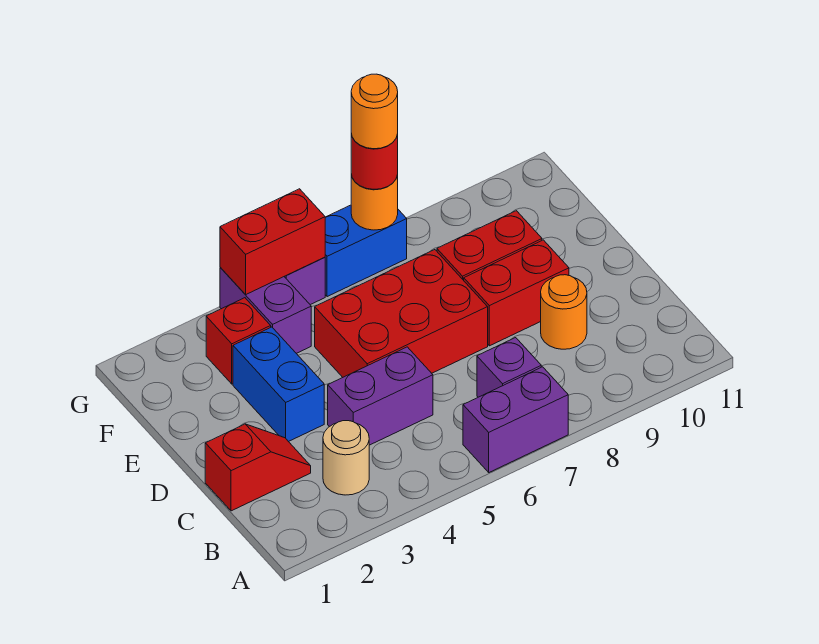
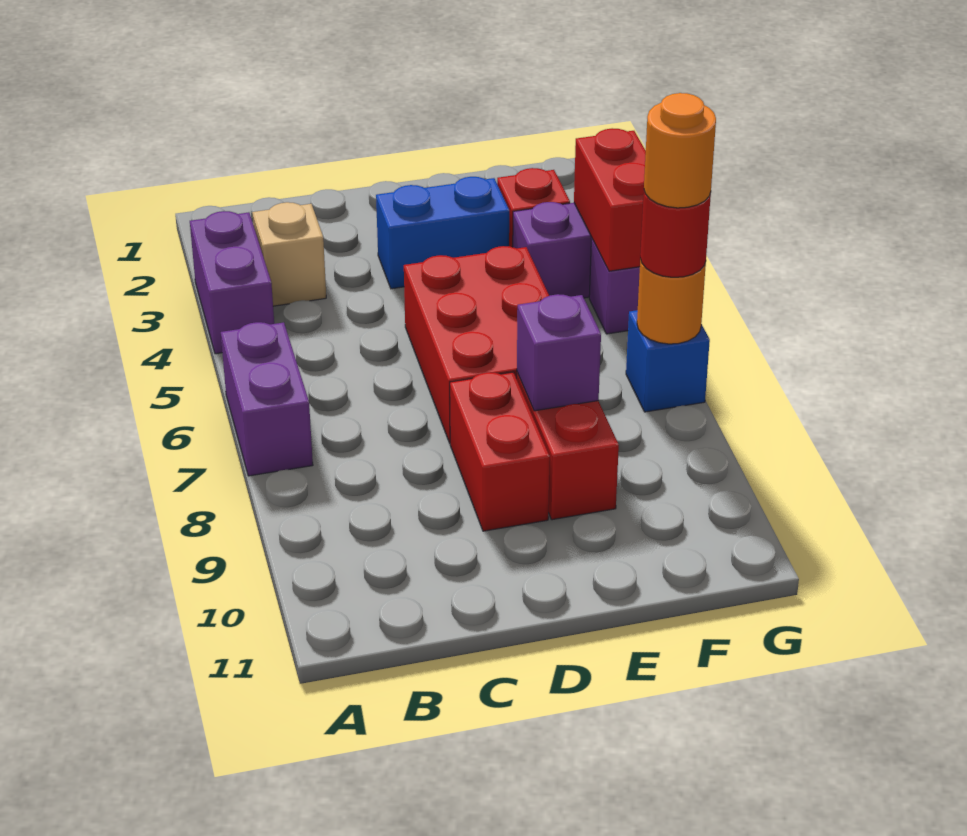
tan round brick B3 level 1 -> tan brick B3 level 1
purple brick B7 level 1 -> purple brick E8 level 2
red slope C1:C2 level 1 top 1 -> none
purple brick C4:C5 level 1 -> purple brick A3:A4 level 1
orange round brick C9 level 1 -> none
blue brick G6:G7 level 1 -> blue brick G7 level 1

